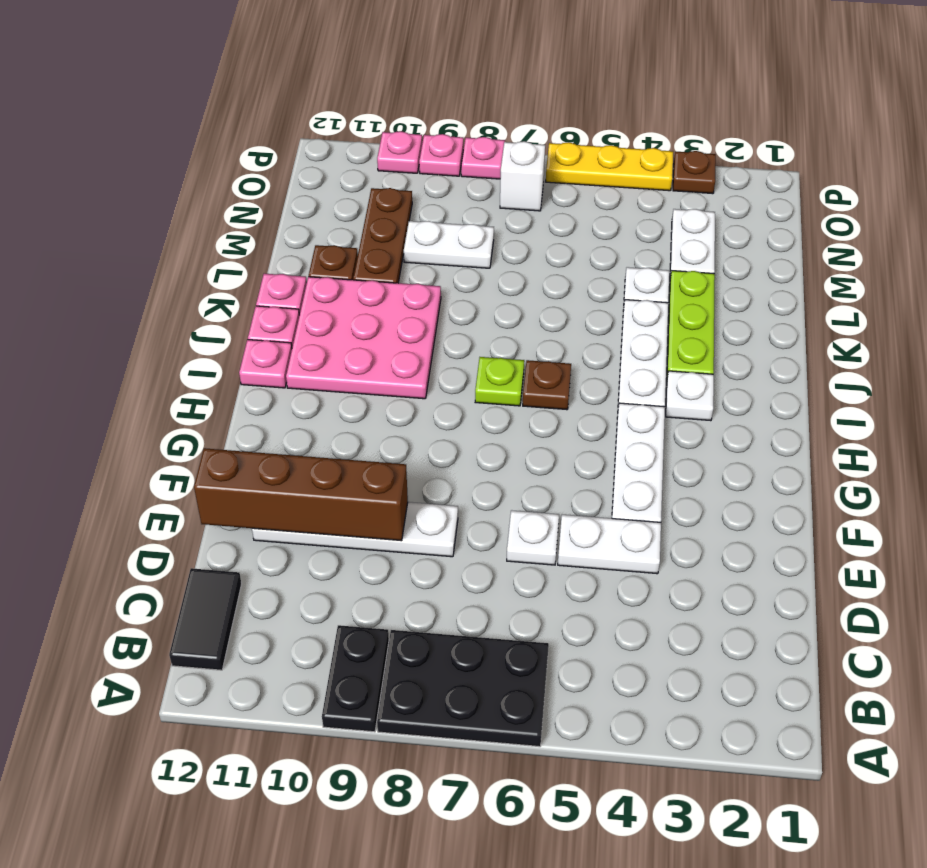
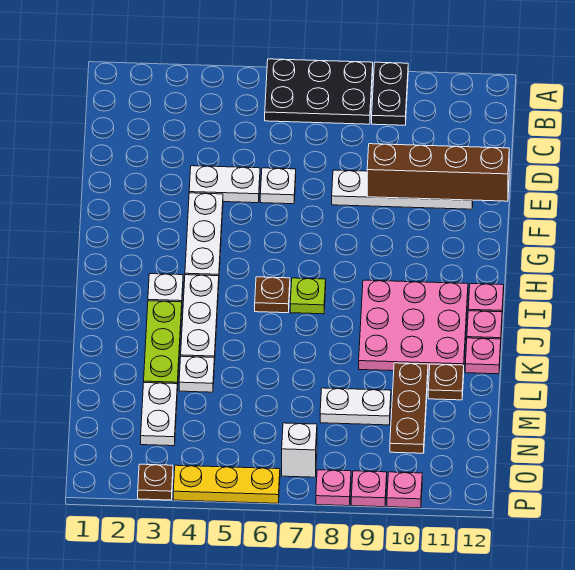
black tile B12:C12 level 1 -> none

